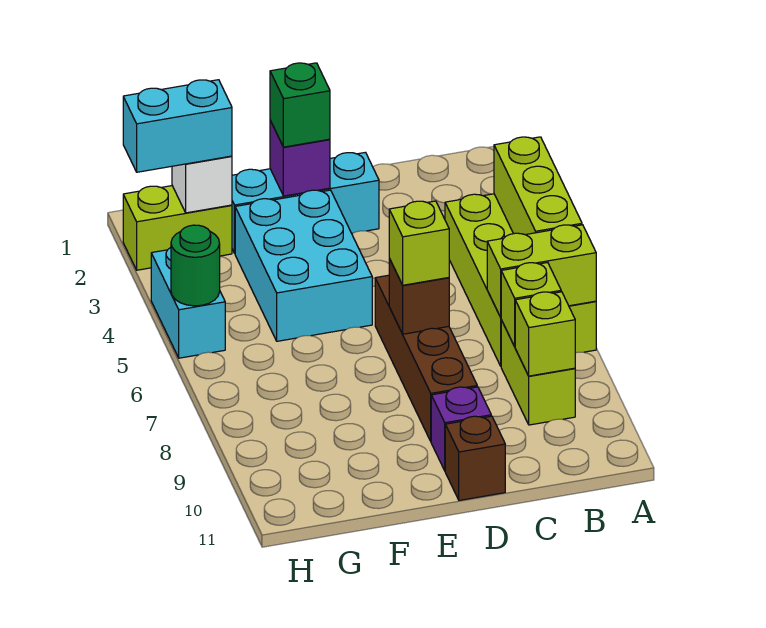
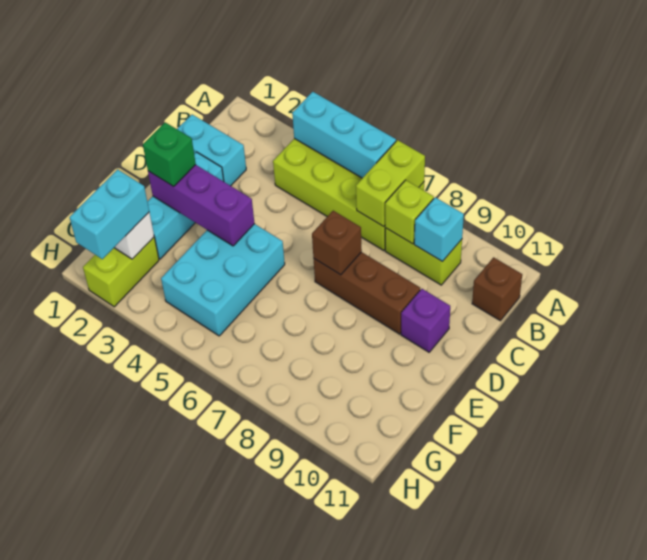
lime brick A4:A6 level 2 -> cyan brick A4:A6 level 2
lime brick B9 level 2 -> cyan brick B9 level 2
brown brick D6:D9 level 1 -> brown brick D7:D9 level 1
lime brick D7 level 3 -> none
brown brick D11 level 1 -> brown brick B11 level 1
purple brick E2 level 2 -> purple brick E2:E4 level 2
cyan brick E3:F5 level 1 -> cyan brick E4:G5 level 1
cyan brick H4:H5 level 1 -> cyan brick C1:C2 level 1
green round brick H5 level 2 -> none

